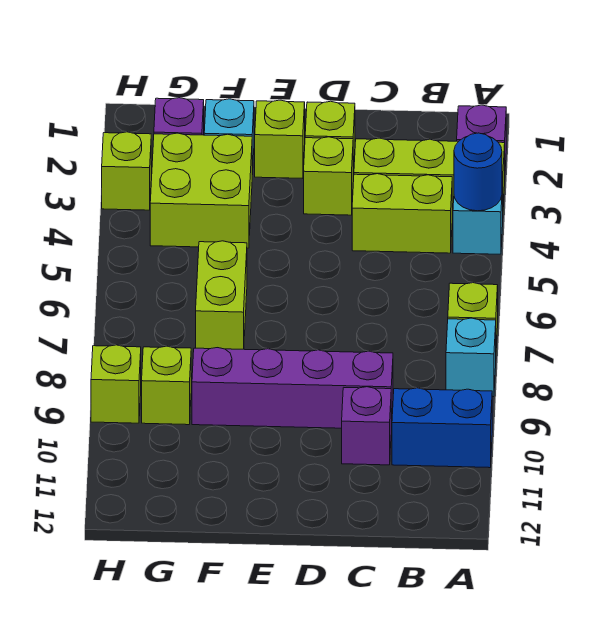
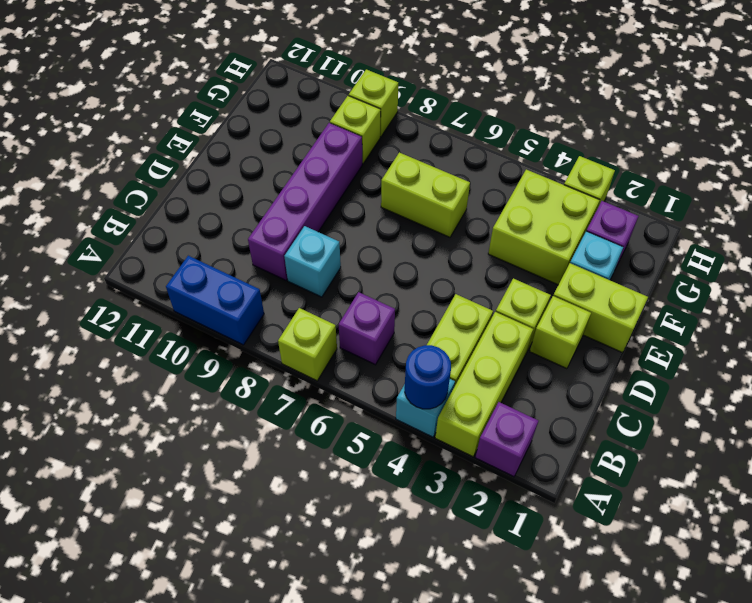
cyan brick A8 level 1 -> cyan brick C8 level 1
blue brick A10:B10 level 1 -> blue brick A9:A10 level 1
purple brick C10 level 1 -> purple brick B6 level 1
lime brick E2 level 1 -> lime brick E1:E2 level 1

